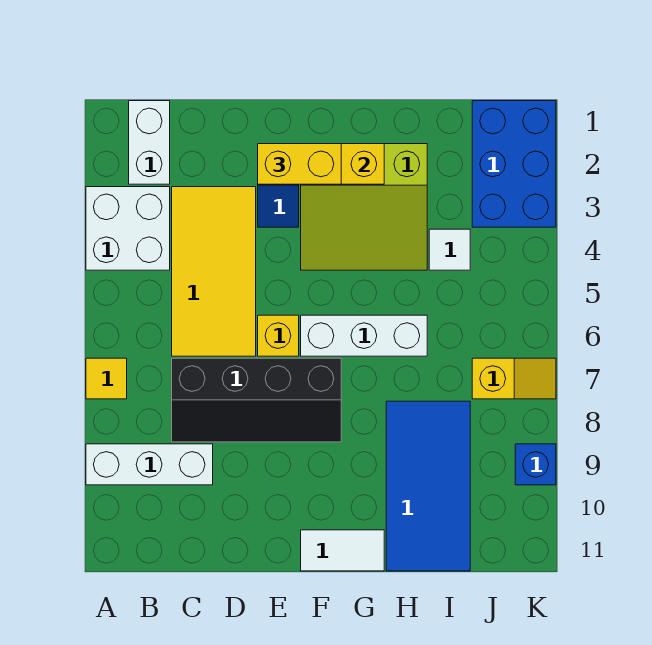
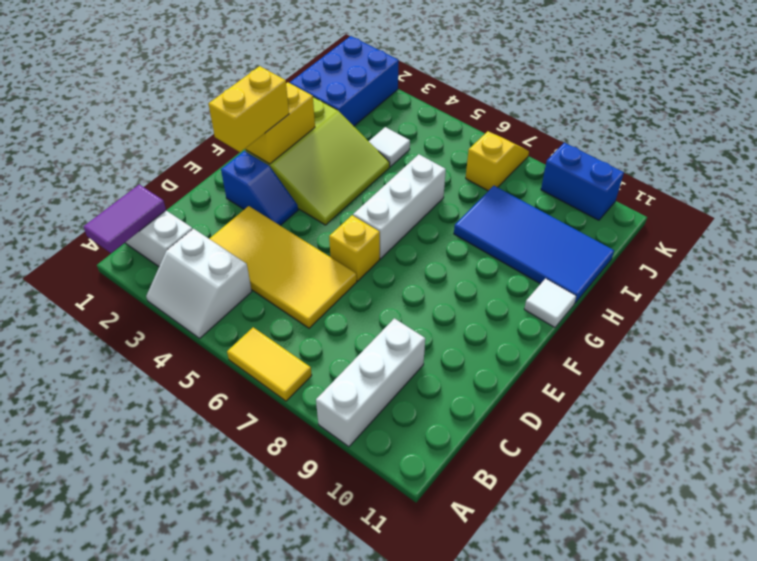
none -> purple tile A1:B1 level 2
white brick A3:B4 level 1 -> white slope A3:B4 level 1 top B
yellow tile A7 level 1 -> yellow tile A6:A7 level 1
black slope C7:F8 level 1 top 7 -> none
white tile F11:G11 level 1 -> white tile G11 level 1
blue brick J1:K3 level 1 -> blue brick I1:K2 level 1
blue brick K9 level 1 -> blue brick K9:K10 level 1

